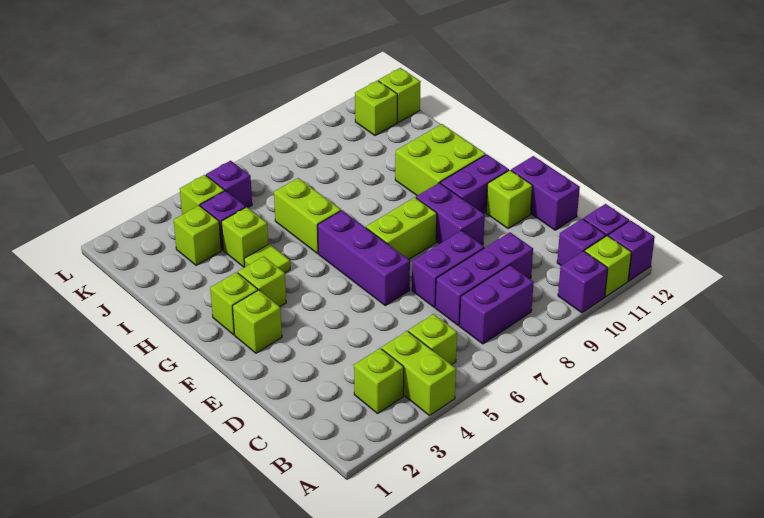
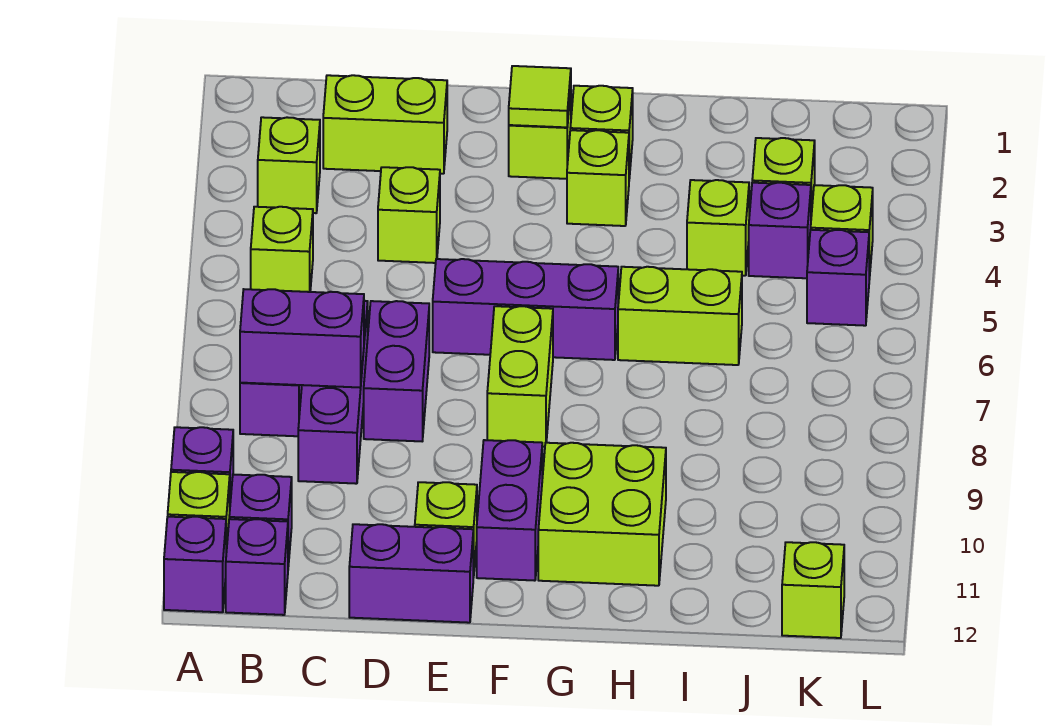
lime brick A4:B4 level 1 -> lime brick C2:D2 level 1
purple brick E9:F9 level 1 -> purple brick B8:C8 level 2
lime tile H4 level 1 -> lime tile F2 level 2
lime brick K11 level 1 -> lime brick D4 level 1

